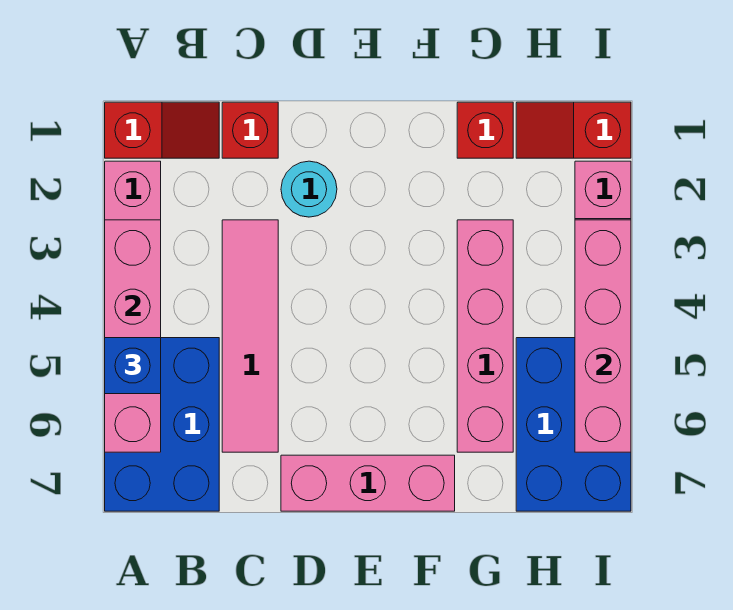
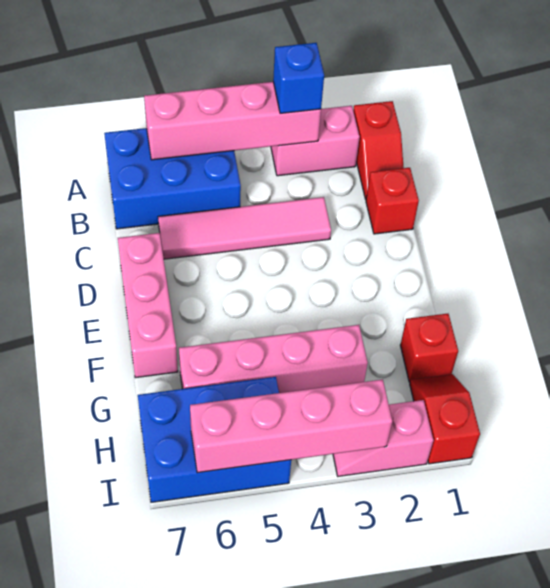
blue brick A5 level 3 -> blue brick A3 level 3
cyan round brick D2 level 1 -> none

